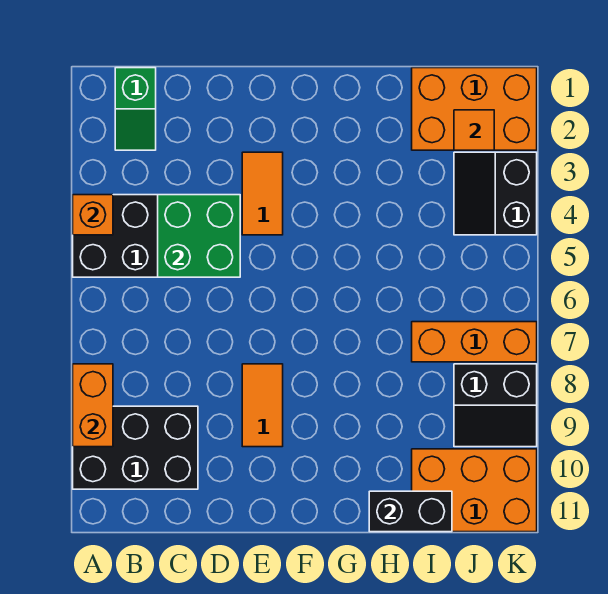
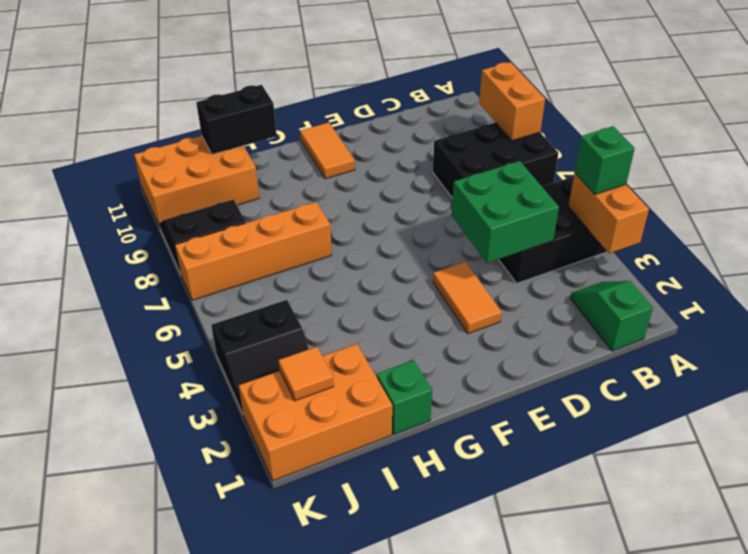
orange brick A4 level 2 -> orange brick A3:A4 level 2
none -> green brick A4 level 3
black brick A9:C10 level 1 -> black brick A7:C8 level 1
orange tile E8:E9 level 1 -> orange tile F10:F11 level 1
none -> green brick H1 level 1
orange brick I7:K7 level 1 -> orange brick H7:K7 level 1
black slope J3:K4 level 1 top K -> black slope J3:K4 level 1 top 4

